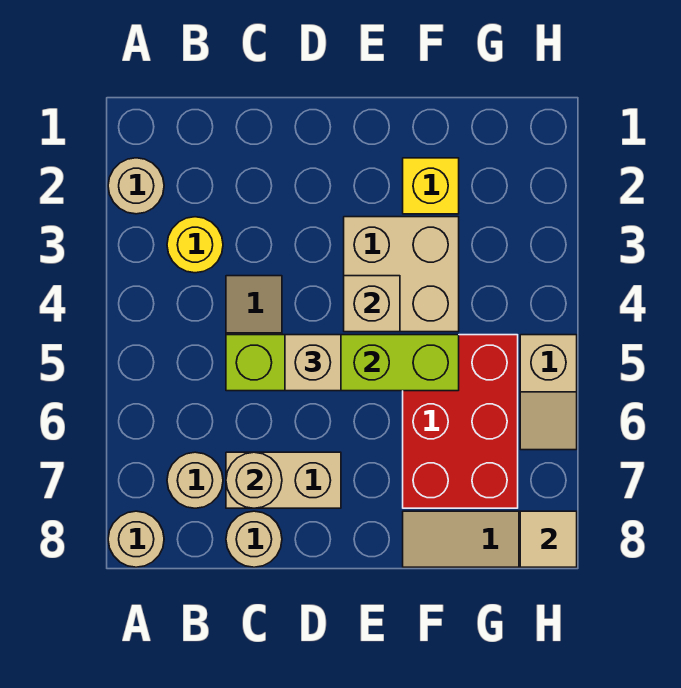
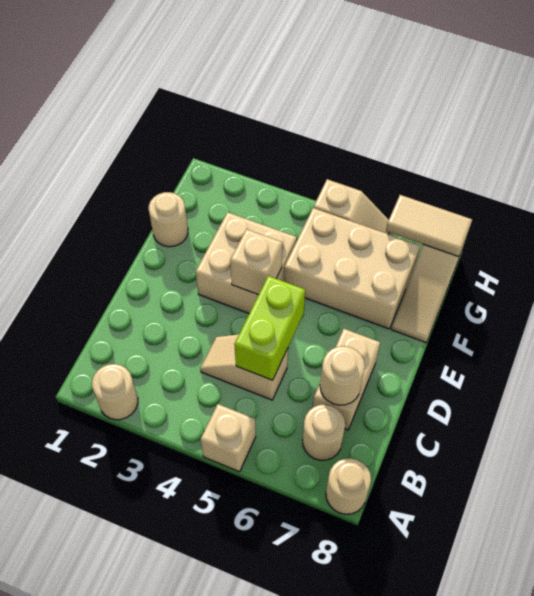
yellow round brick B3 level 1 -> none
lime brick C5:F5 level 2 -> lime brick C5:D5 level 2
tan round brick C8 level 1 -> tan round brick F1 level 1
tan brick D5 level 3 -> tan brick A5 level 1
yellow brick F2 level 1 -> none
red brick F5:G7 level 1 -> tan brick F5:G7 level 1
tan tile H8 level 2 -> tan tile H7:H8 level 2

